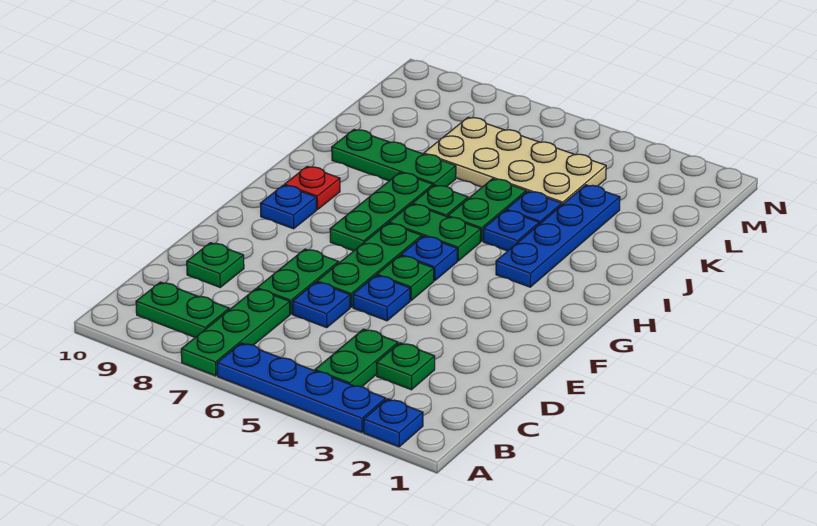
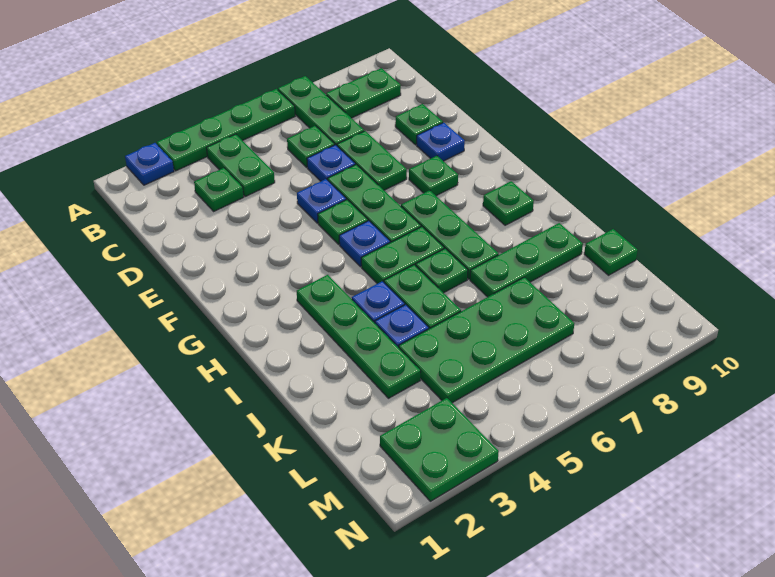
blue plate A3:A6 level 1 -> green plate A3:A6 level 1
none -> green plate C6 level 1
none -> green plate F8 level 1
blue plate G9 level 1 -> blue plate E9 level 1
blue plate H3:K3 level 1 -> green plate H3:K3 level 1
red plate H9 level 1 -> green plate H9 level 1
tan plate K4:L7 level 1 -> green plate K4:L7 level 1
none -> green plate K10 level 1
none -> green plate M2:N3 level 1

